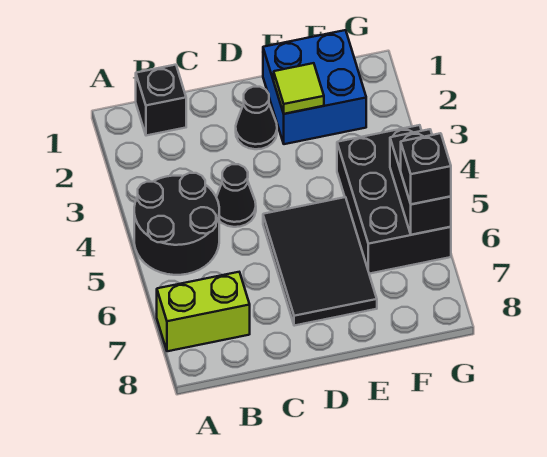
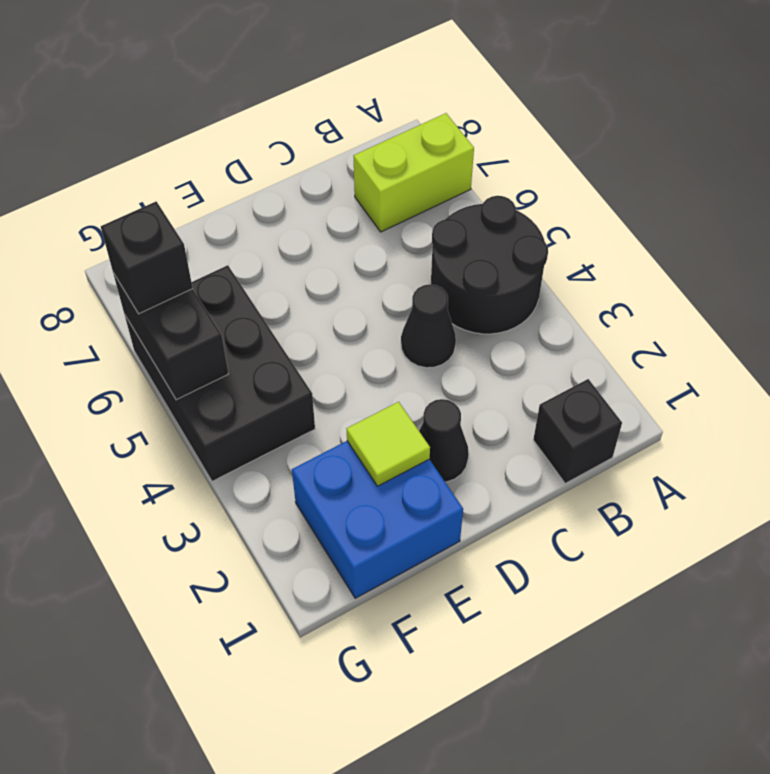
black tile D5:E7 level 1 -> none

